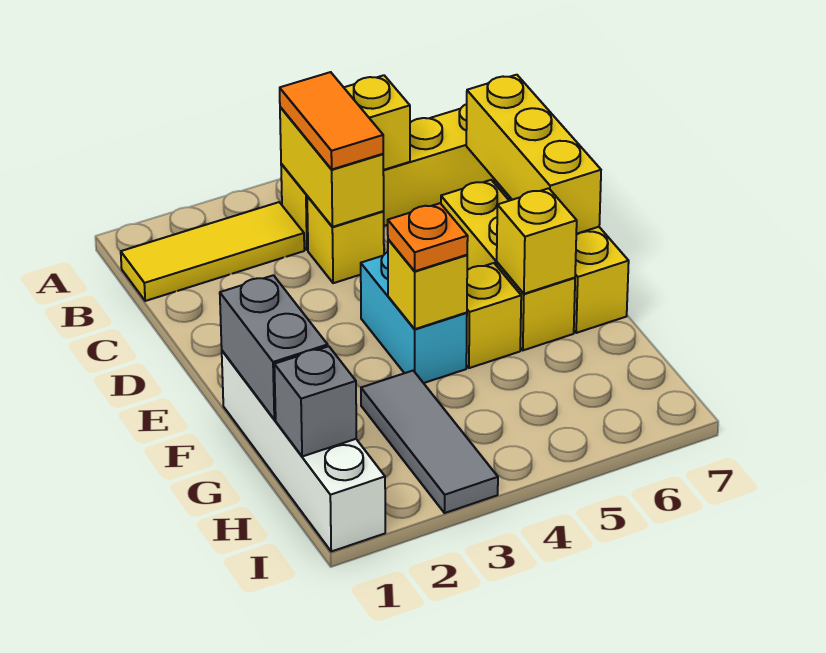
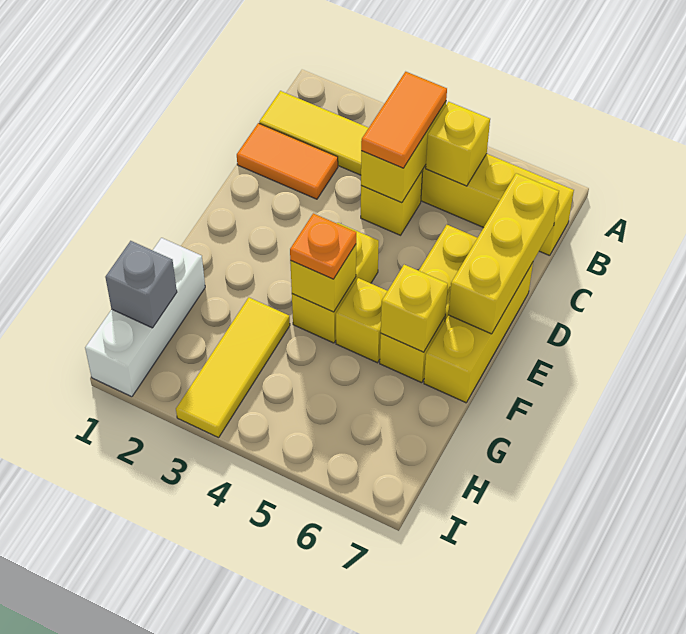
none -> orange tile C1:C2 level 1
cyan brick E4:F4 level 1 -> yellow brick E4:F4 level 1
white brick F1:I1 level 1 -> white brick G1:I1 level 1
grey brick F1:G1 level 2 -> none
grey tile G3:I3 level 1 -> yellow tile G3:I3 level 1

